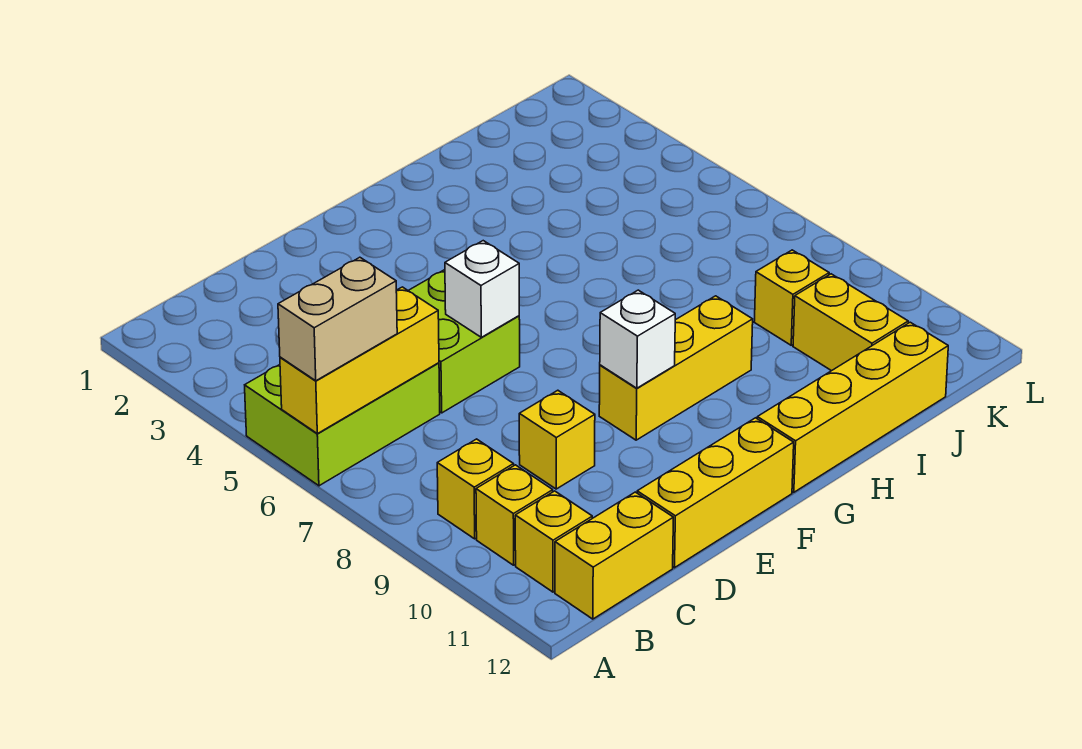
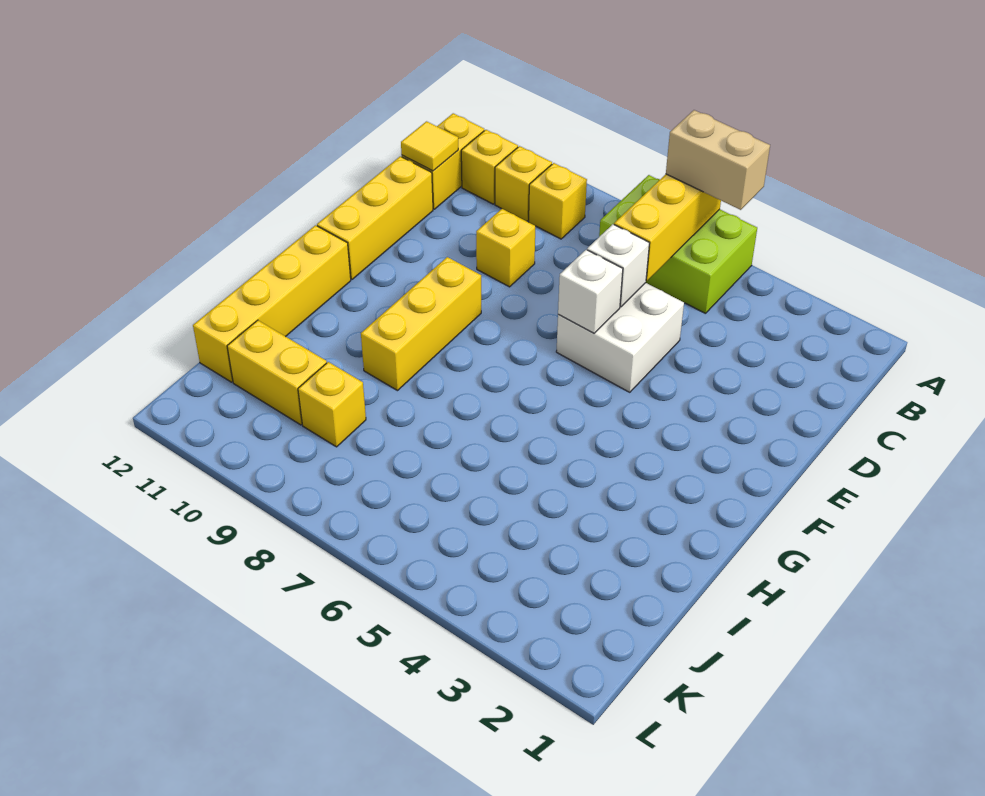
lime brick A5:C6 level 1 -> lime brick A5:B7 level 1
tan brick A6:B6 level 3 -> tan brick A5:A6 level 3
none -> yellow tile C12 level 2
lime brick D5:E6 level 1 -> white brick D5:E6 level 1
white brick F9 level 2 -> white brick D6 level 2

